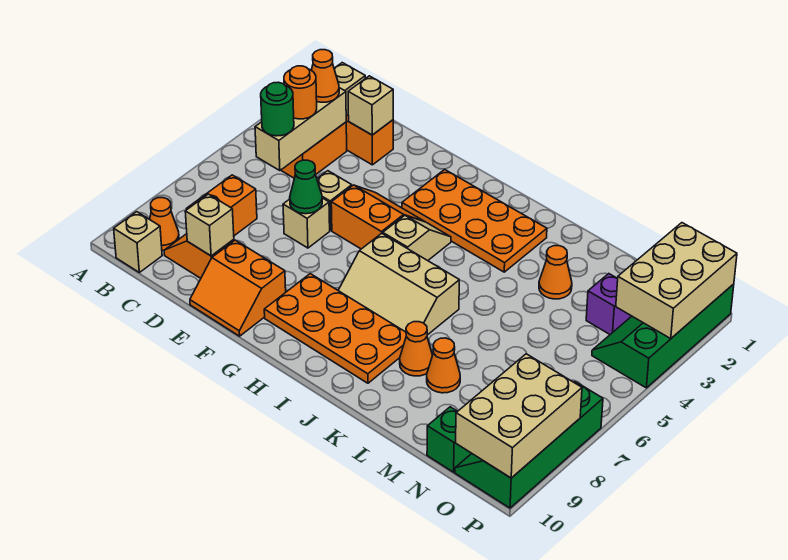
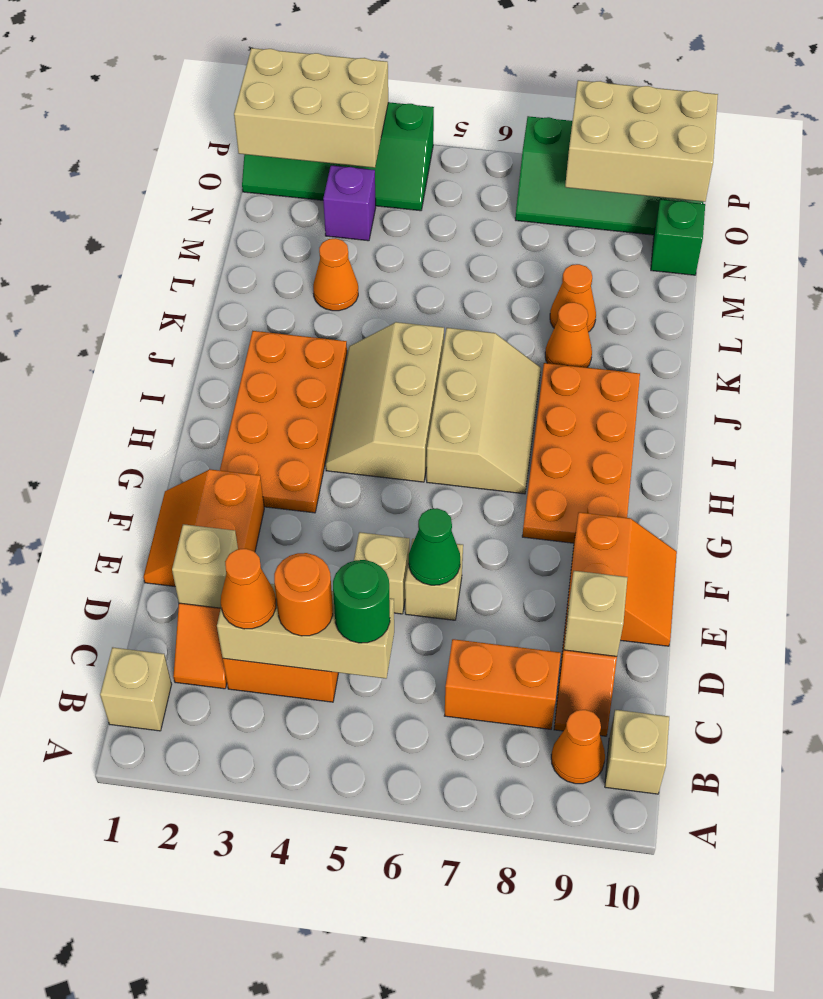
orange slope F4:G5 level 1 top 5 -> orange slope E1:F2 level 1 top 2
tan slope H4:H5 level 1 top 5 -> tan slope H4:J5 level 1 top 5

